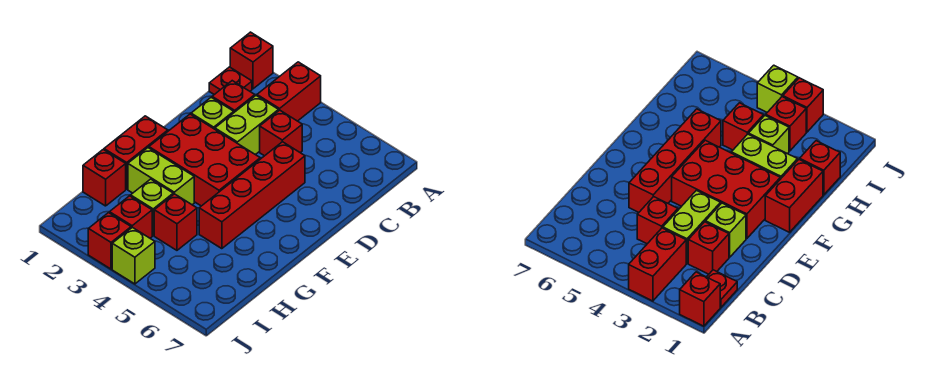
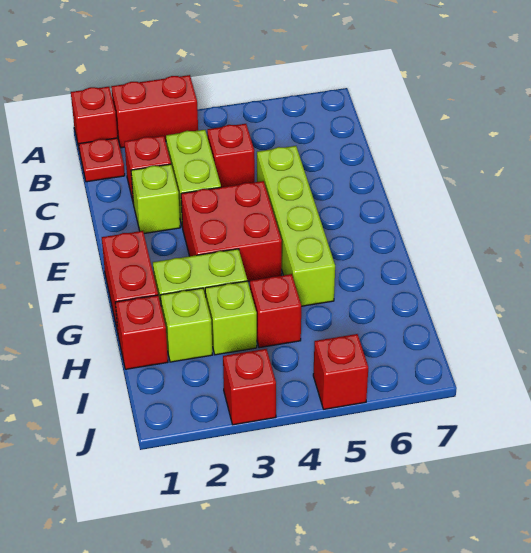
red brick A3:B3 level 1 -> red brick A2:A3 level 1
red brick D5:G5 level 1 -> lime brick D5:G5 level 1
red brick E2:F4 level 1 -> red brick E3:F4 level 1
red brick I3 level 1 -> red brick J5 level 1
lime brick J4 level 1 -> lime brick H2 level 1

